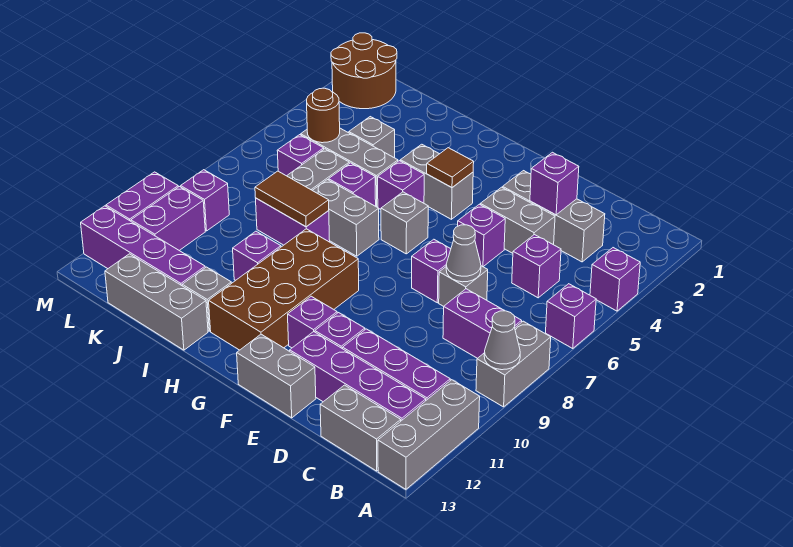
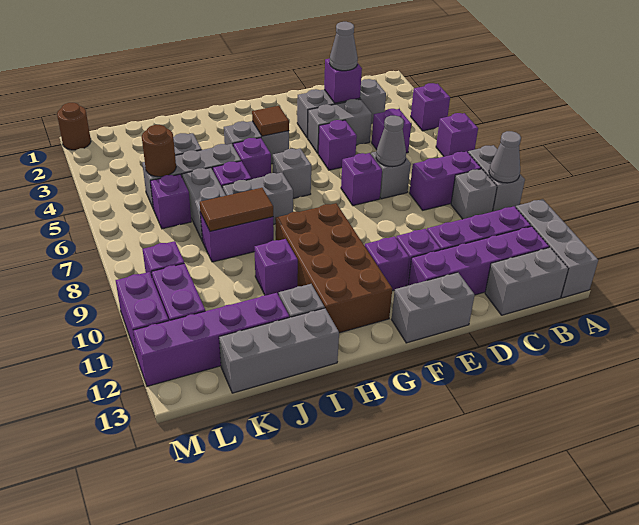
none -> grey brick B9 level 1
none -> grey cone D3 level 3
brown round brick L1:M2 level 1 -> brown round brick M1 level 1

